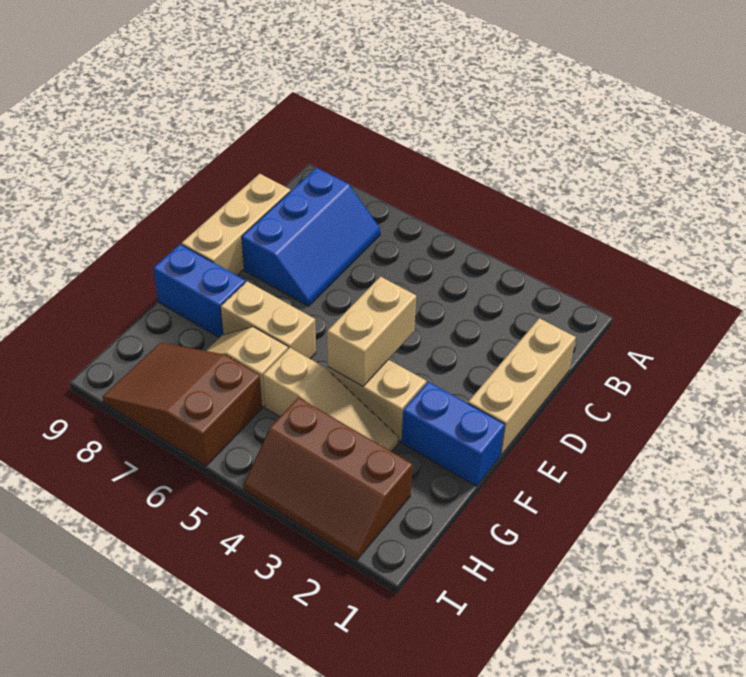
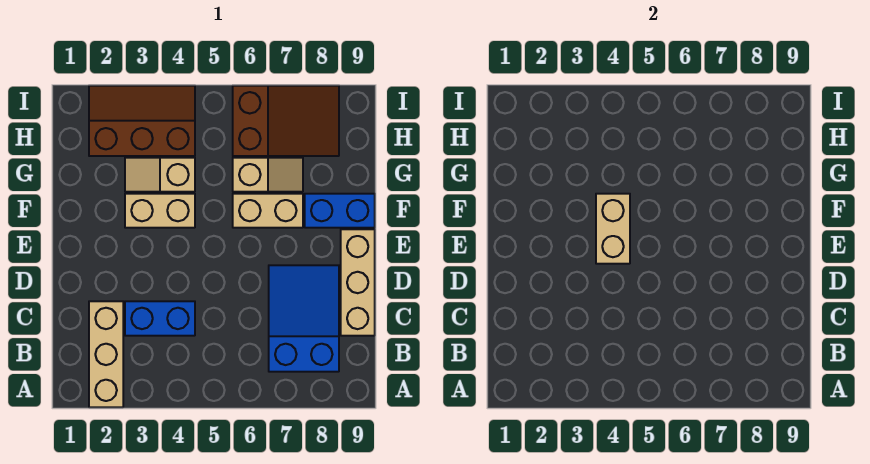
blue slope B7:D8 level 1 top 8 -> blue slope B7:D8 level 1 top B
tan brick C1:E1 level 1 -> tan brick A2:C2 level 1
blue brick F1:F2 level 1 -> blue brick C3:C4 level 1
tan slope G3:G5 level 1 top 5 -> tan slope G3:G4 level 1 top 4

